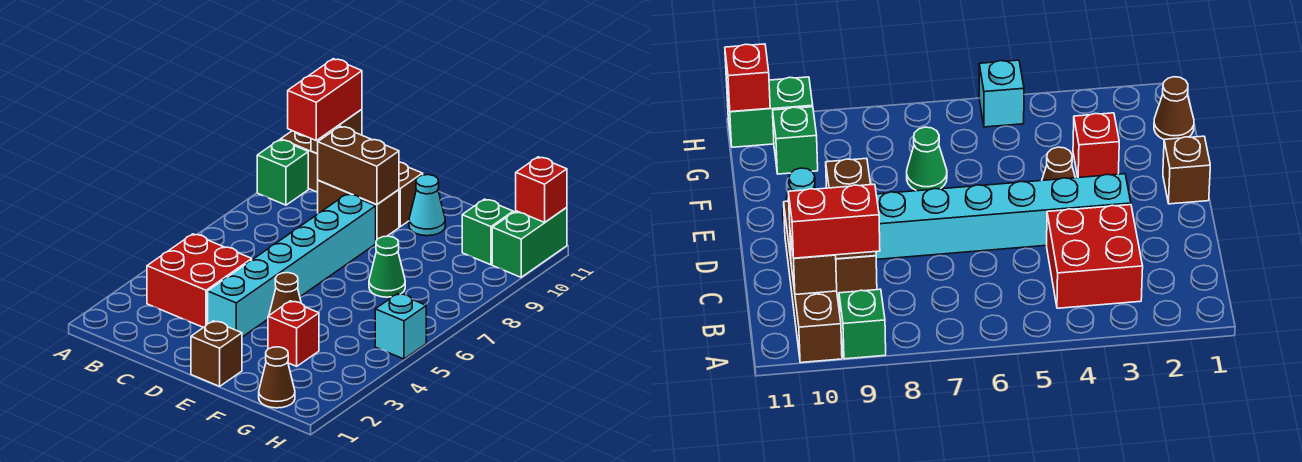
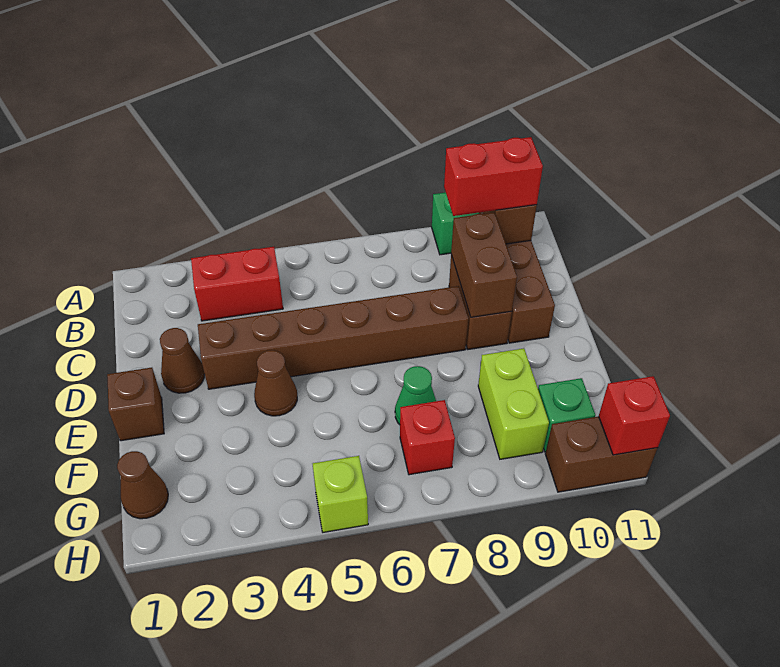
red brick B3:C4 level 1 -> red brick B3:B4 level 1
none -> brown cone D2 level 1
cyan brick D3:D8 level 1 -> brown brick D3:D8 level 1
cyan cone E10 level 1 -> none
red brick F3 level 1 -> red brick G7 level 1
none -> lime brick F9:G9 level 1
cyan brick H5 level 1 -> lime brick H5 level 1
green brick H10:H11 level 1 -> brown brick H10:H11 level 1

